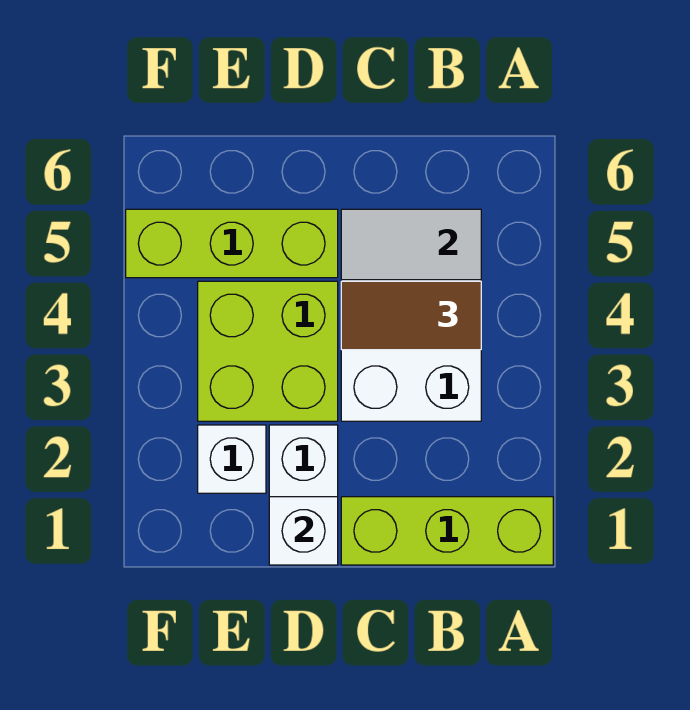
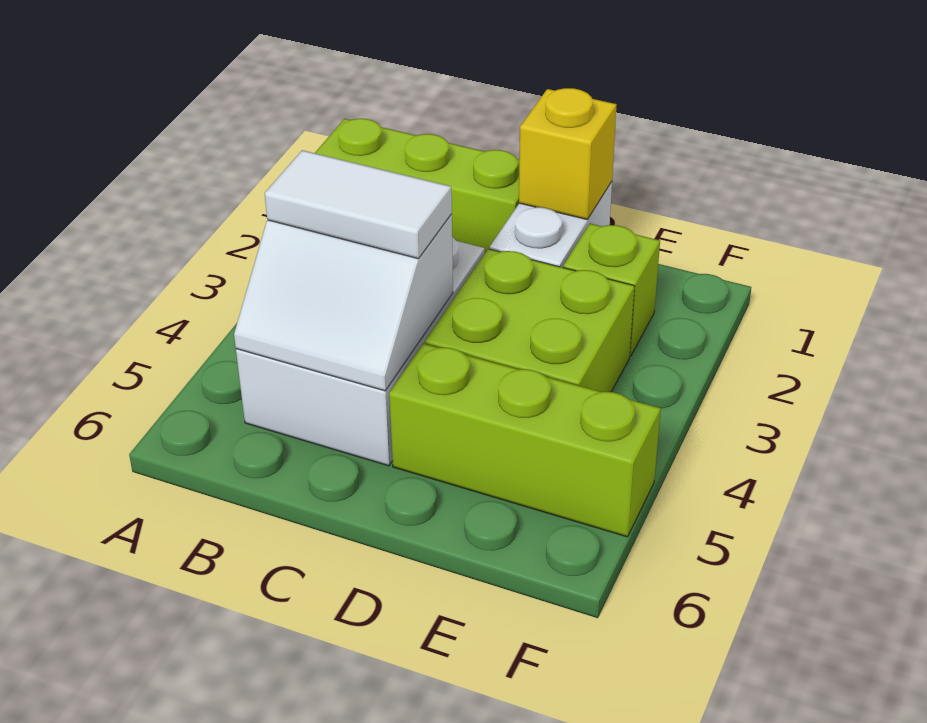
brown tile B4:C4 level 3 -> white tile B4:C4 level 3
white brick D1 level 2 -> yellow brick D1 level 2
white brick E2 level 1 -> lime brick E2 level 1

